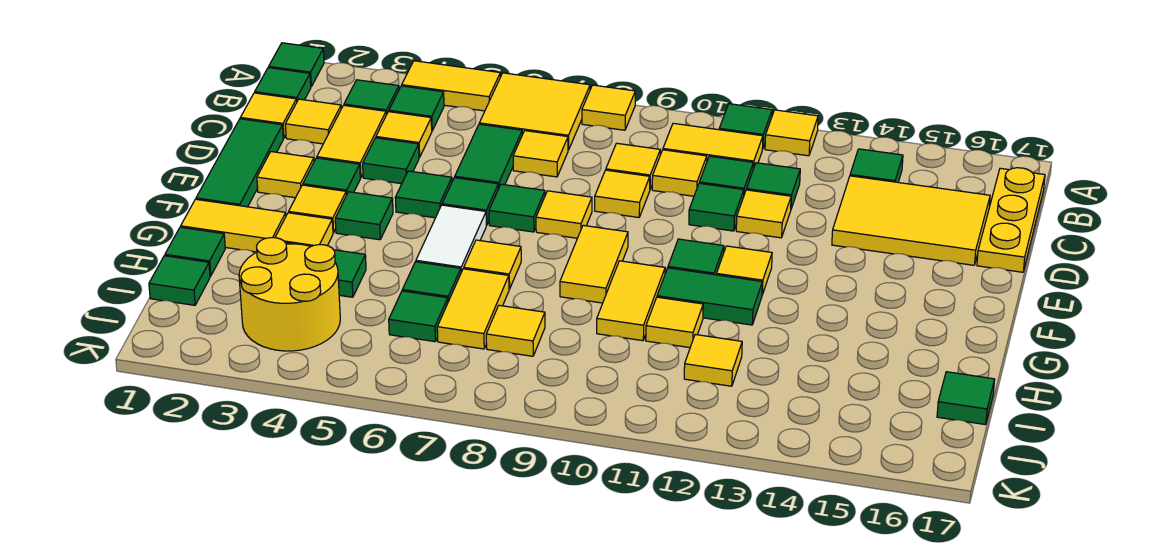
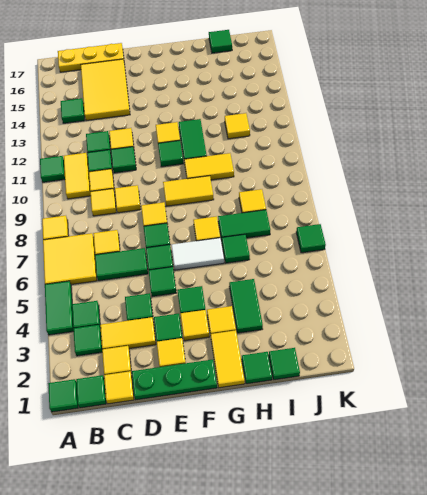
yellow tile A4:A5 level 1 -> green tile A4:A5 level 1
yellow tile A12 level 1 -> none
yellow tile C4 level 1 -> none
green tile D1:F1 level 1 -> green plate D1:F1 level 1
yellow tile H7:I7 level 1 -> green tile H7:I7 level 1
yellow tile H11 level 1 -> none
yellow round brick I3:J4 level 1 -> none
green tile I6 level 1 -> green tile K6 level 1

